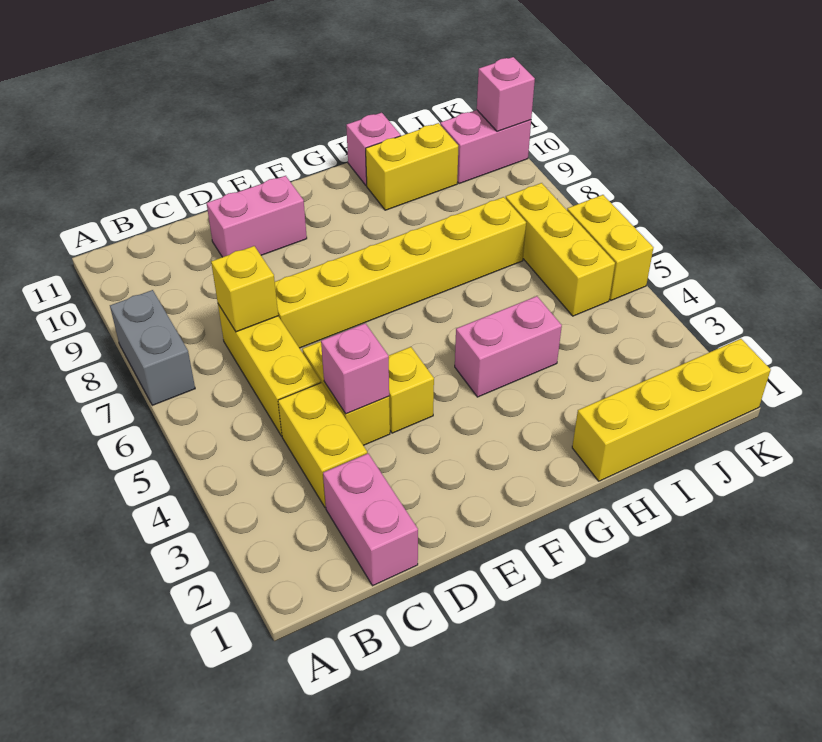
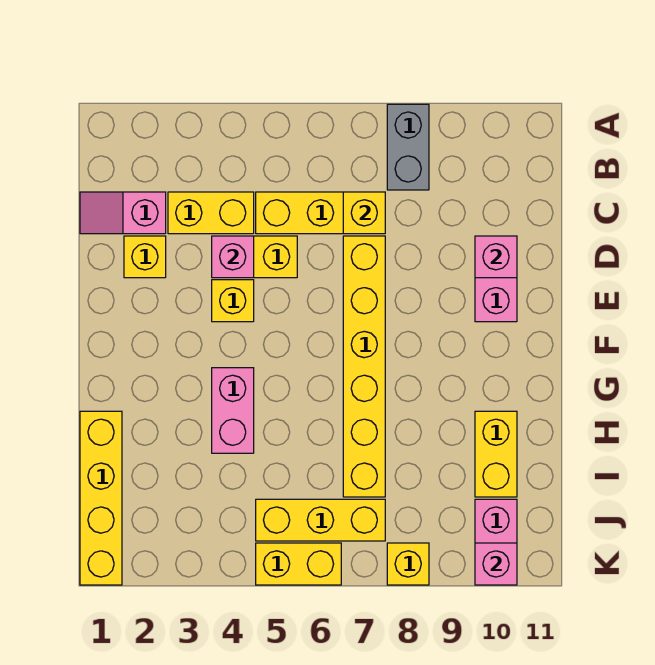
grey brick A7:A8 level 1 -> grey brick A8:B8 level 1
pink brick C1:C2 level 1 -> pink slope C1:C2 level 1 top 2
none -> yellow brick D2 level 1
pink brick H11 level 1 -> pink brick D10 level 2
none -> yellow brick K8 level 1

